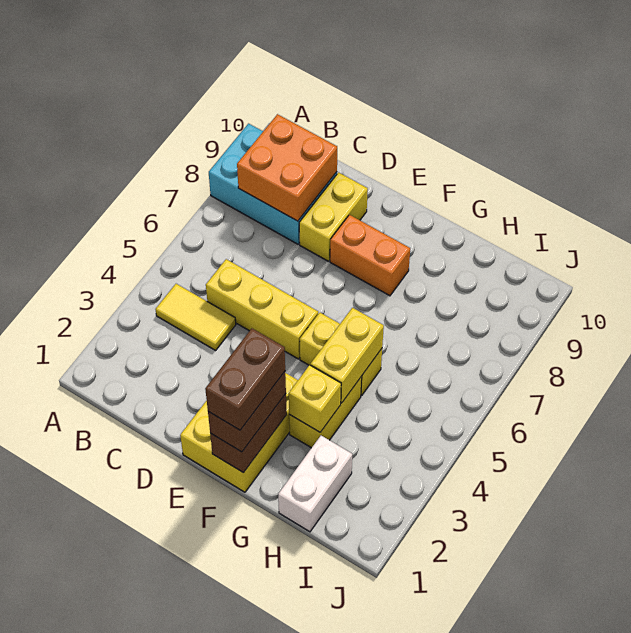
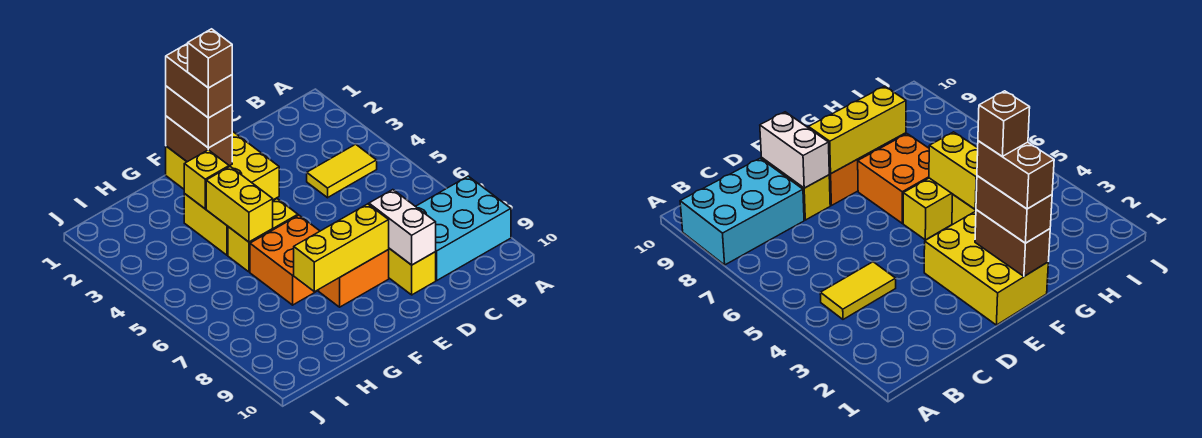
orange brick B8:C9 level 2 -> orange brick F6:G7 level 1
yellow brick C5:E5 level 1 -> yellow brick E8:G8 level 2
none -> brown brick F2 level 5
white brick H1:H2 level 1 -> white brick D8:D9 level 2

